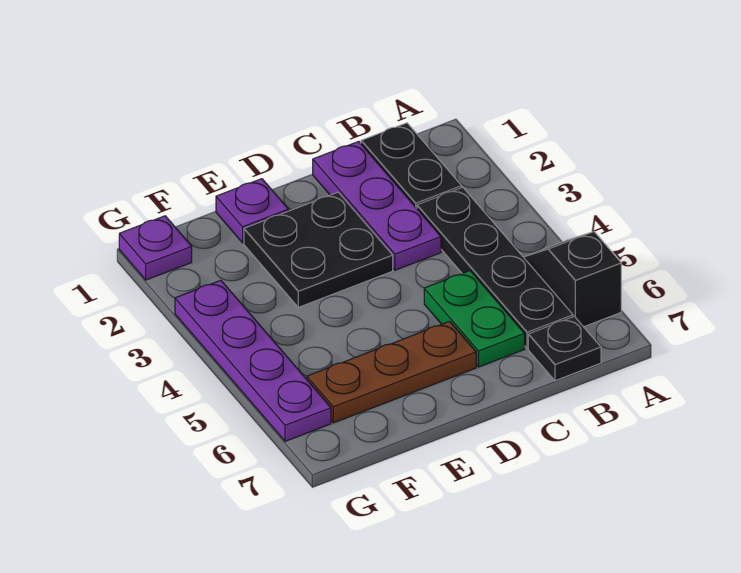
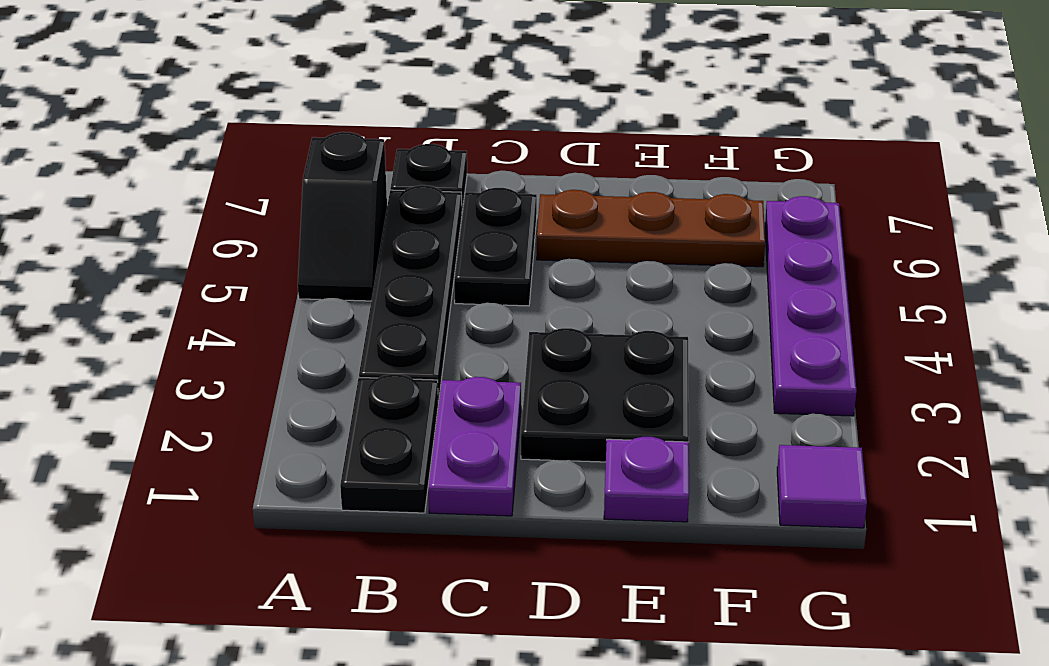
purple plate C1:C3 level 1 -> purple plate C1:C2 level 1
green plate C5:C6 level 1 -> black plate C5:C6 level 1
purple plate G1 level 1 -> purple tile G1 level 1

